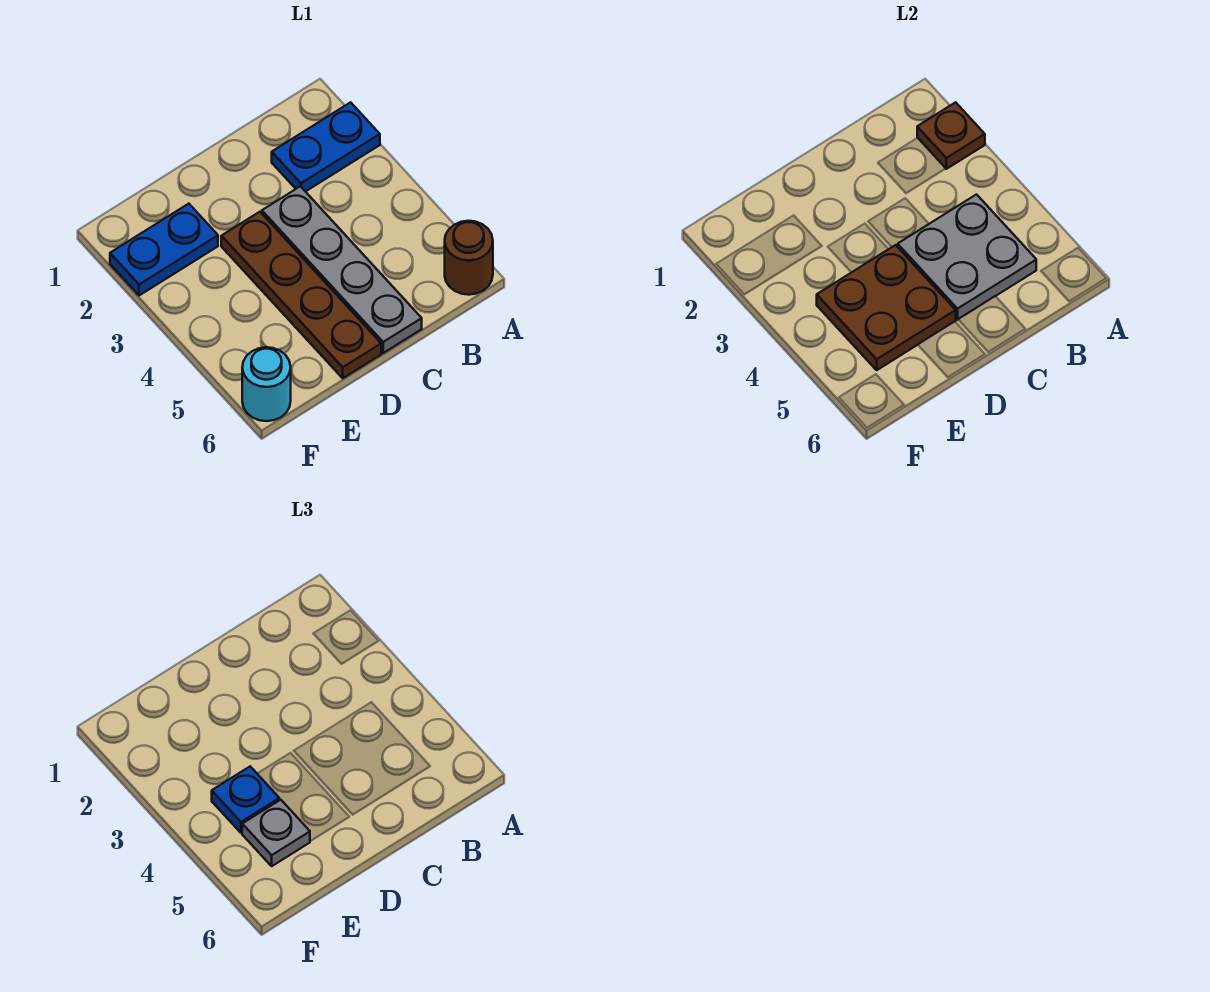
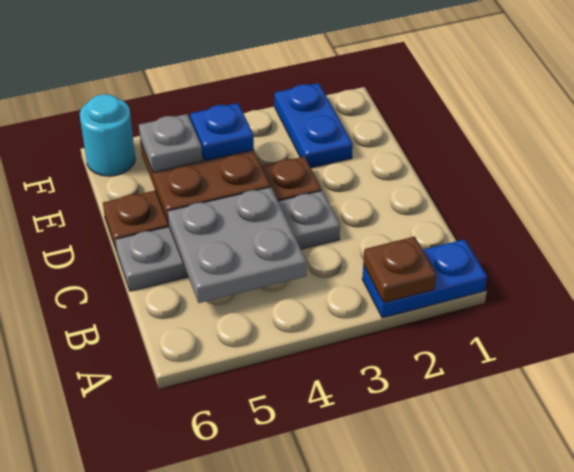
blue plate A2:B2 level 1 -> blue plate A1:A2 level 1
brown round brick A6 level 1 -> none

